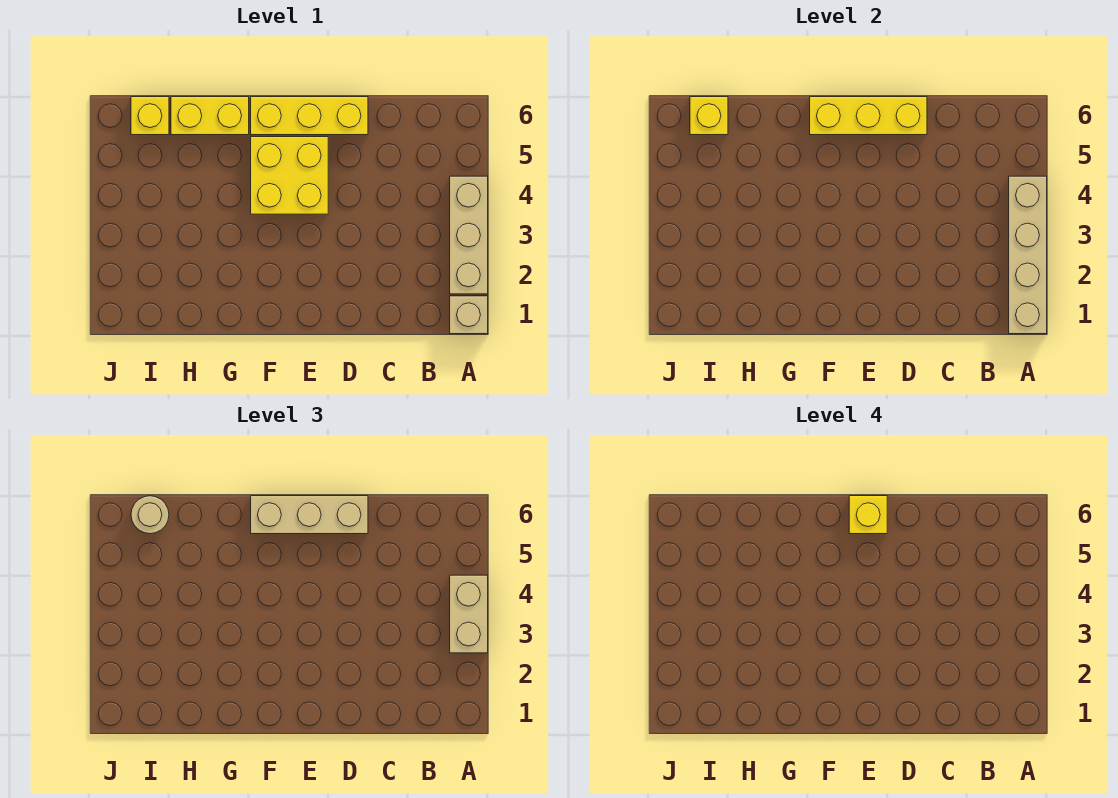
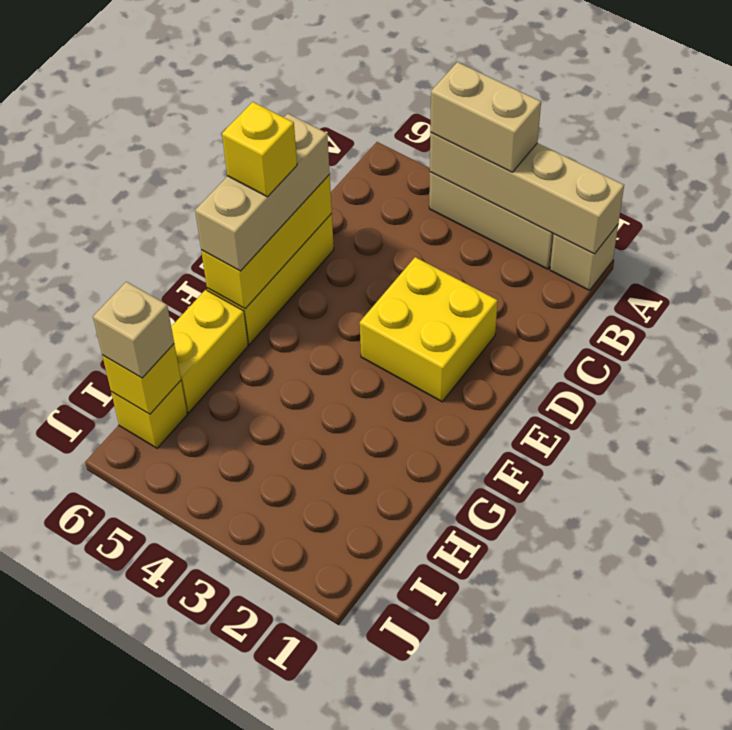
yellow brick E4:F5 level 1 -> yellow brick D2:E3 level 1
tan round brick I6 level 3 -> tan brick I6 level 3

